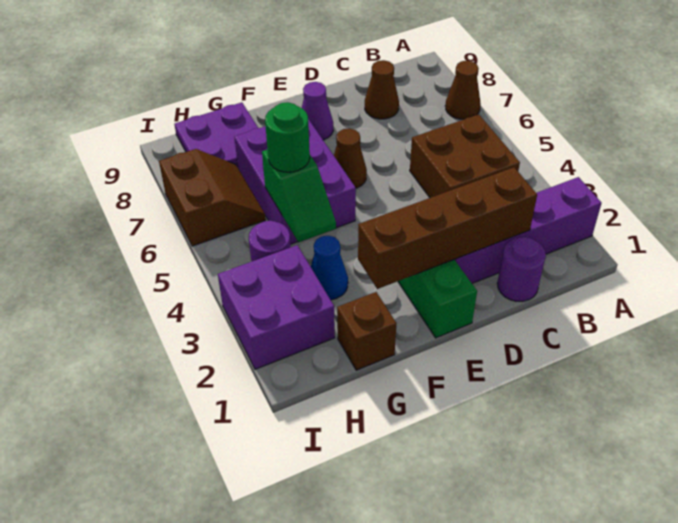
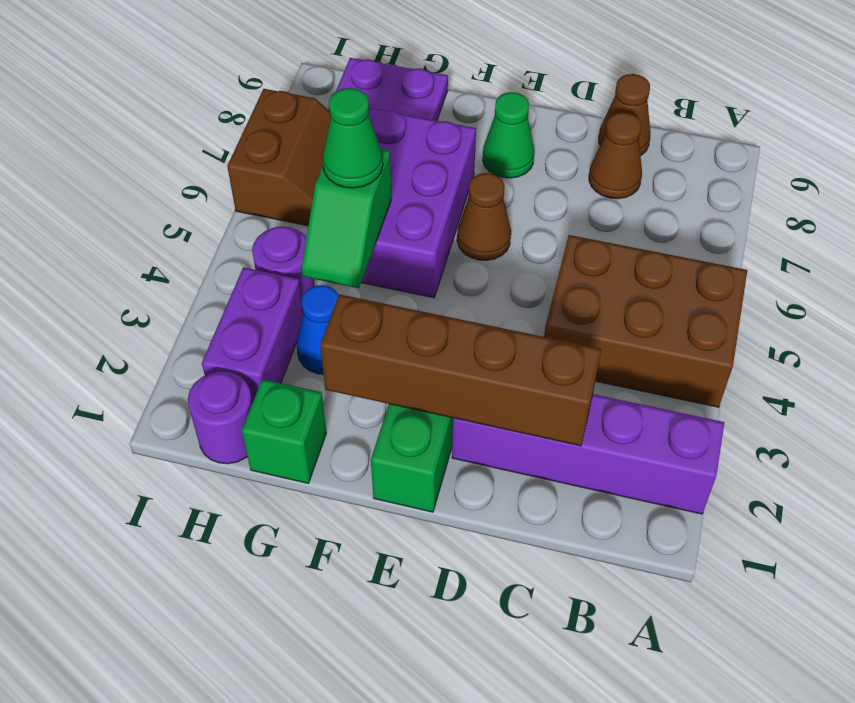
brown cone A7 level 1 -> brown cone C9 level 1
brown brick B4:C5 level 1 -> brown brick A4:C5 level 1
purple round brick C1 level 1 -> purple round brick H1 level 1
purple cone E8 level 1 -> green cone E8 level 1
brown brick G1 level 1 -> green brick G1 level 1
green round brick G5 level 3 -> green cone G5 level 3
purple brick H2:I3 level 1 -> purple brick H2:H3 level 1

